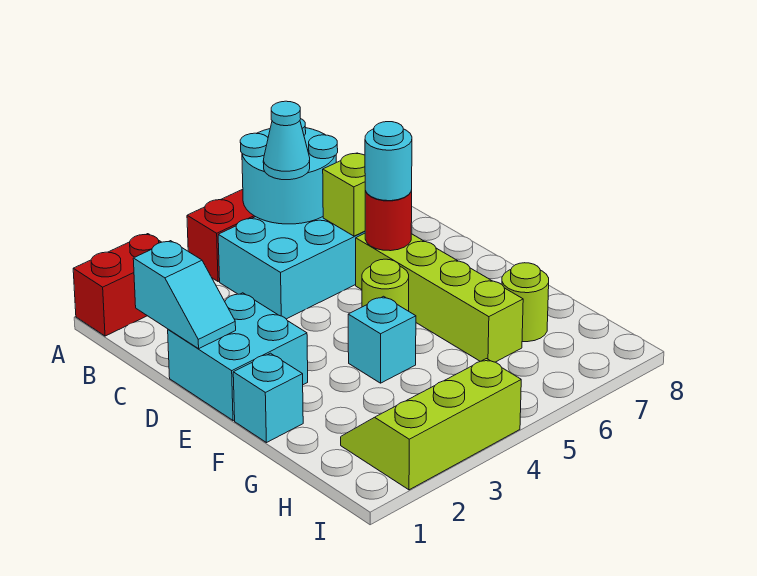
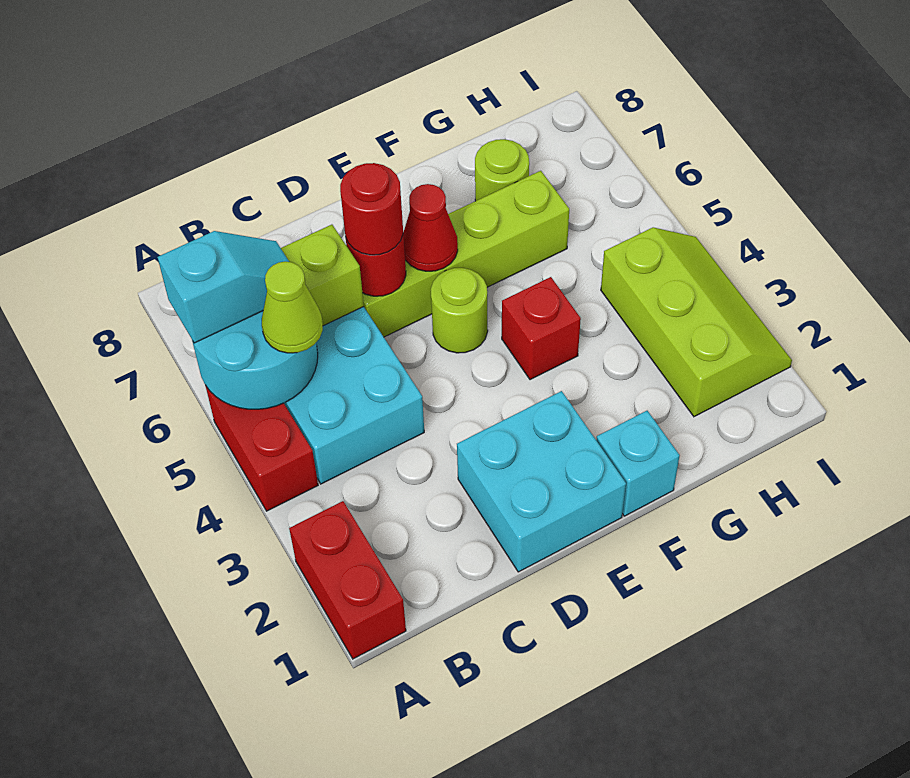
cyan cone B5 level 3 -> lime cone B5 level 3
cyan slope C1:D1 level 2 top C -> cyan slope A6:B6 level 3 top A
cyan round brick D6 level 3 -> red round brick D6 level 3
none -> red cone E6 level 2
cyan brick F4 level 1 -> red brick F4 level 1
lime slope H2:I4 level 1 top I -> lime slope H2:I4 level 1 top H

